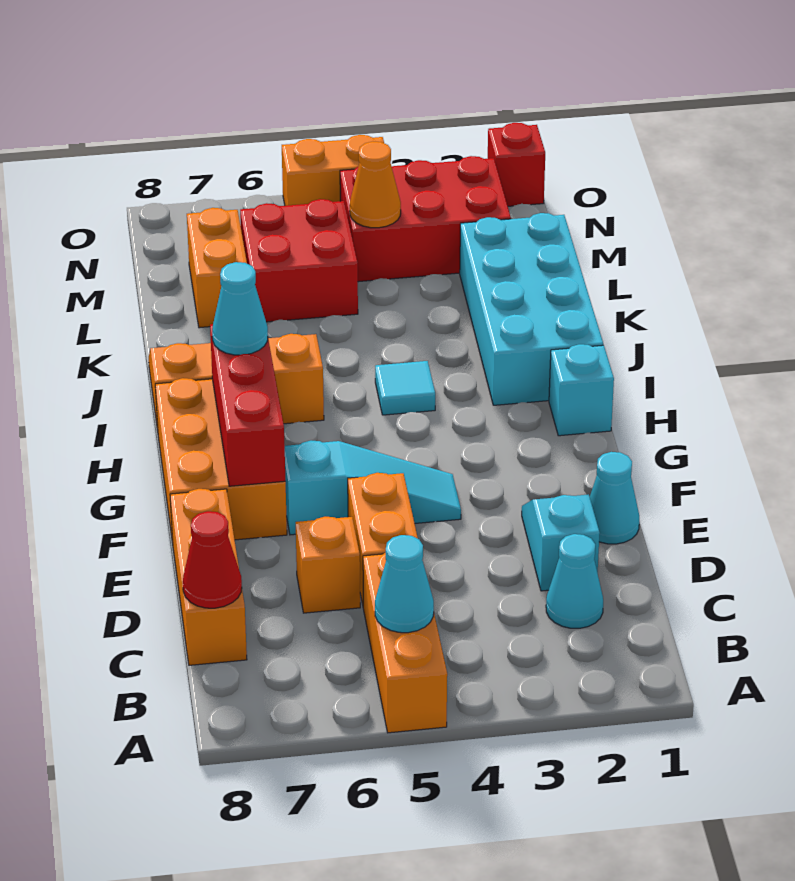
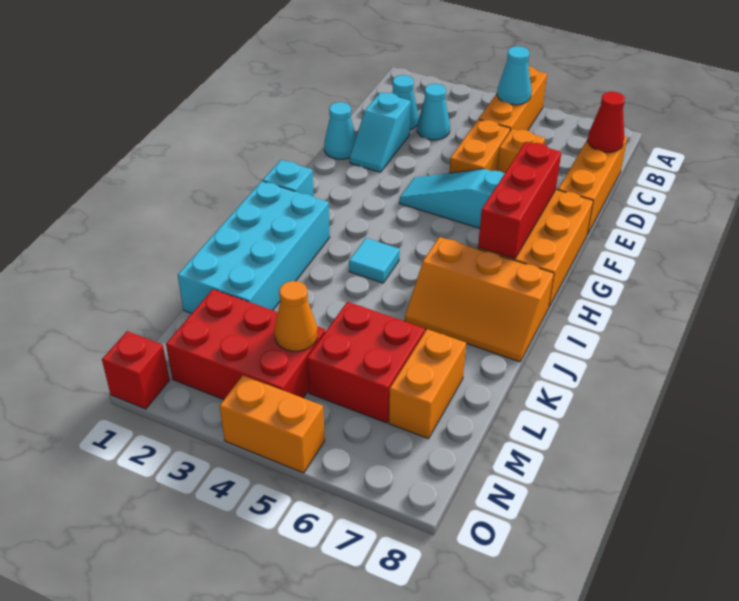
cyan cone H7 level 3 -> cyan cone C3 level 1

